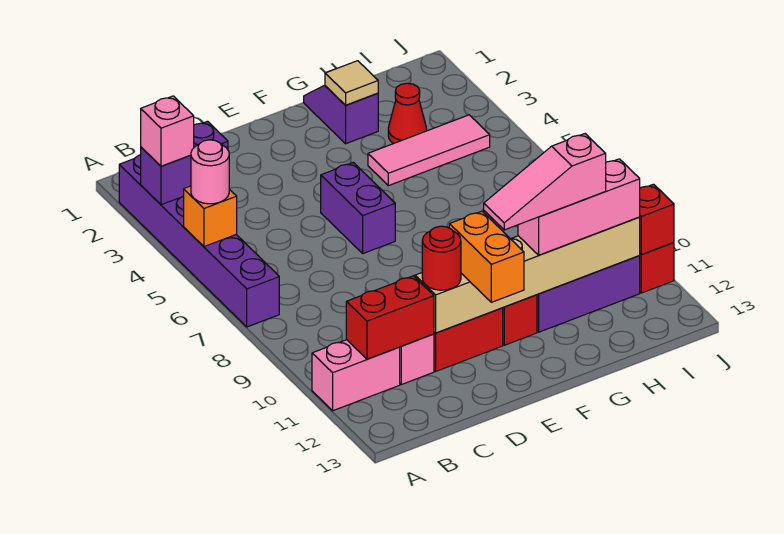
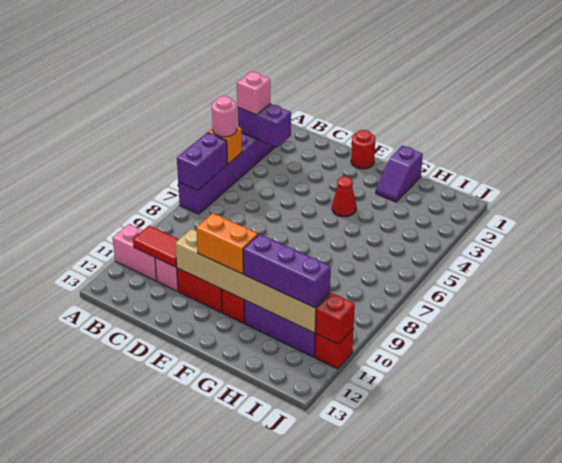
red brick B11:C11 level 2 -> red tile B11:C11 level 2
red round brick D11 level 3 -> red round brick E1 level 1
purple brick E5:E6 level 1 -> purple brick A6:A7 level 2
orange brick E11:E12 level 3 -> orange brick E11:F11 level 3
pink slope F11:H11 level 4 top H -> none
purple slope G1:G2 level 1 top 2 -> purple slope G1:G2 level 1 top 1
tan tile G2 level 2 -> none
pink tile G4:I4 level 1 -> none
pink brick G11:I11 level 3 -> purple brick G11:I11 level 3
red cone H3 level 1 -> red cone F4 level 1

